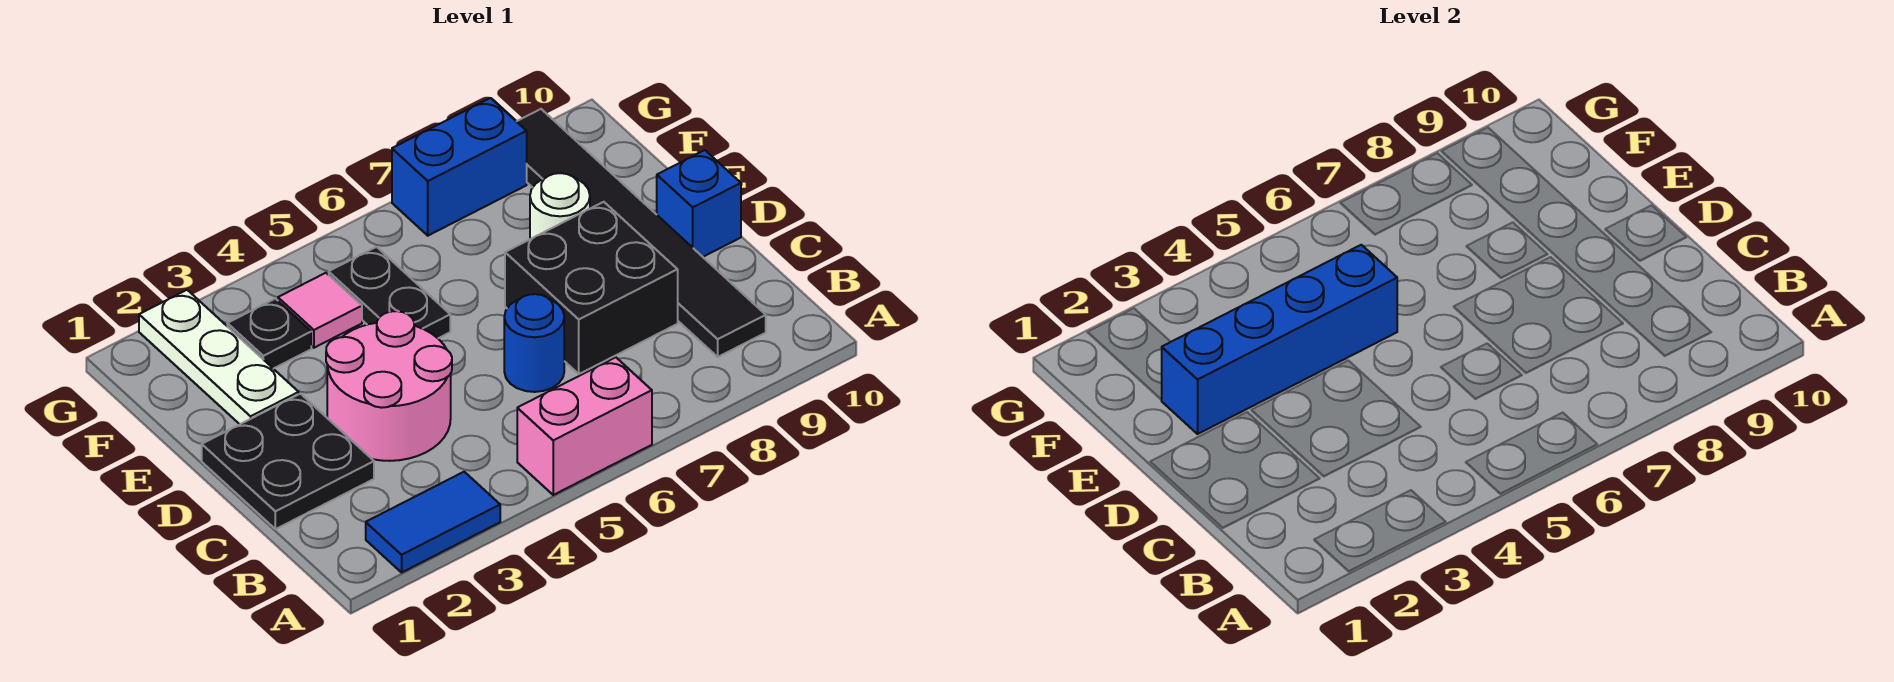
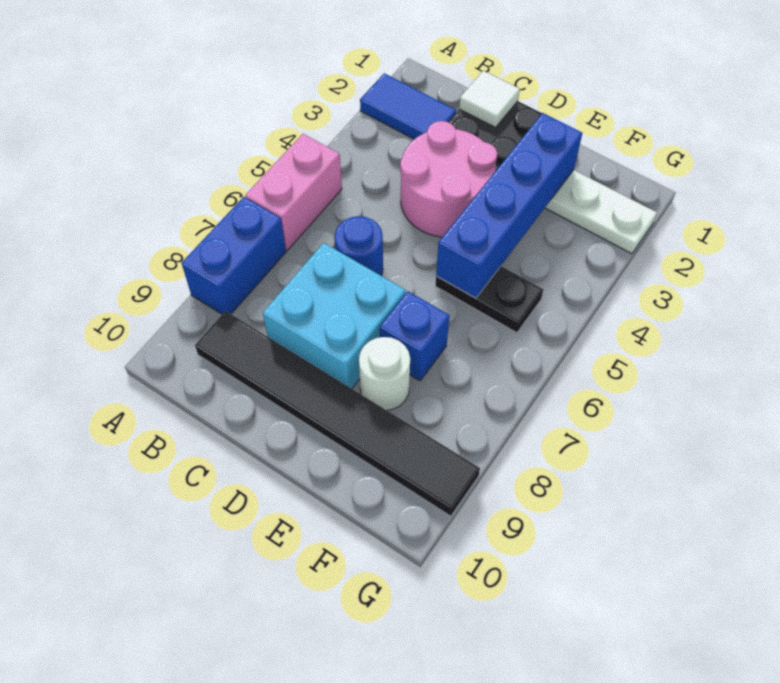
blue tile A2:A3 level 1 -> blue tile A2:B2 level 1
none -> white tile C1 level 2
black brick C7:D8 level 1 -> cyan brick C7:D8 level 1
blue brick D10 level 1 -> blue brick E7 level 1
black plate F3 level 1 -> none
pink tile F4 level 1 -> none
blue brick G7:G8 level 1 -> blue brick A7:A8 level 1

